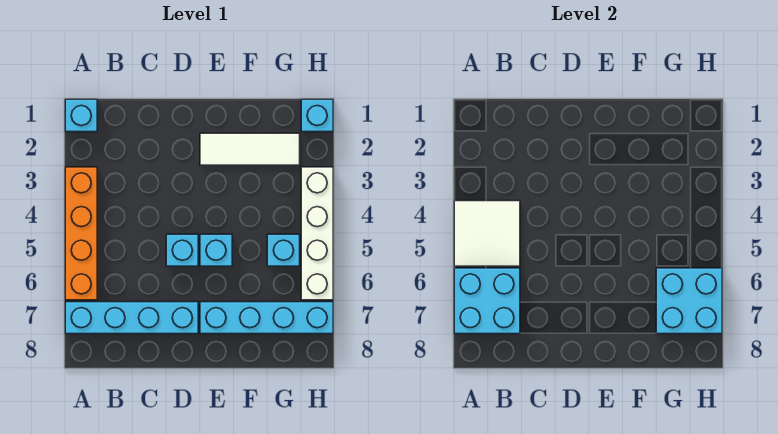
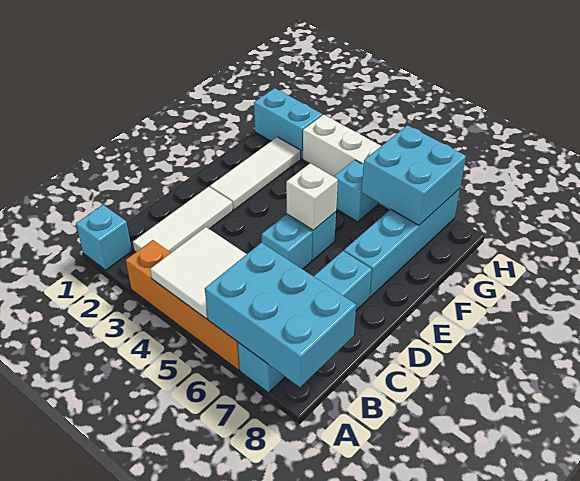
cyan brick A6:B7 level 2 -> cyan brick A6:B8 level 2
none -> white tile B2:D2 level 1
none -> white brick E5 level 2
cyan brick H1 level 1 -> cyan brick H1:H2 level 1

